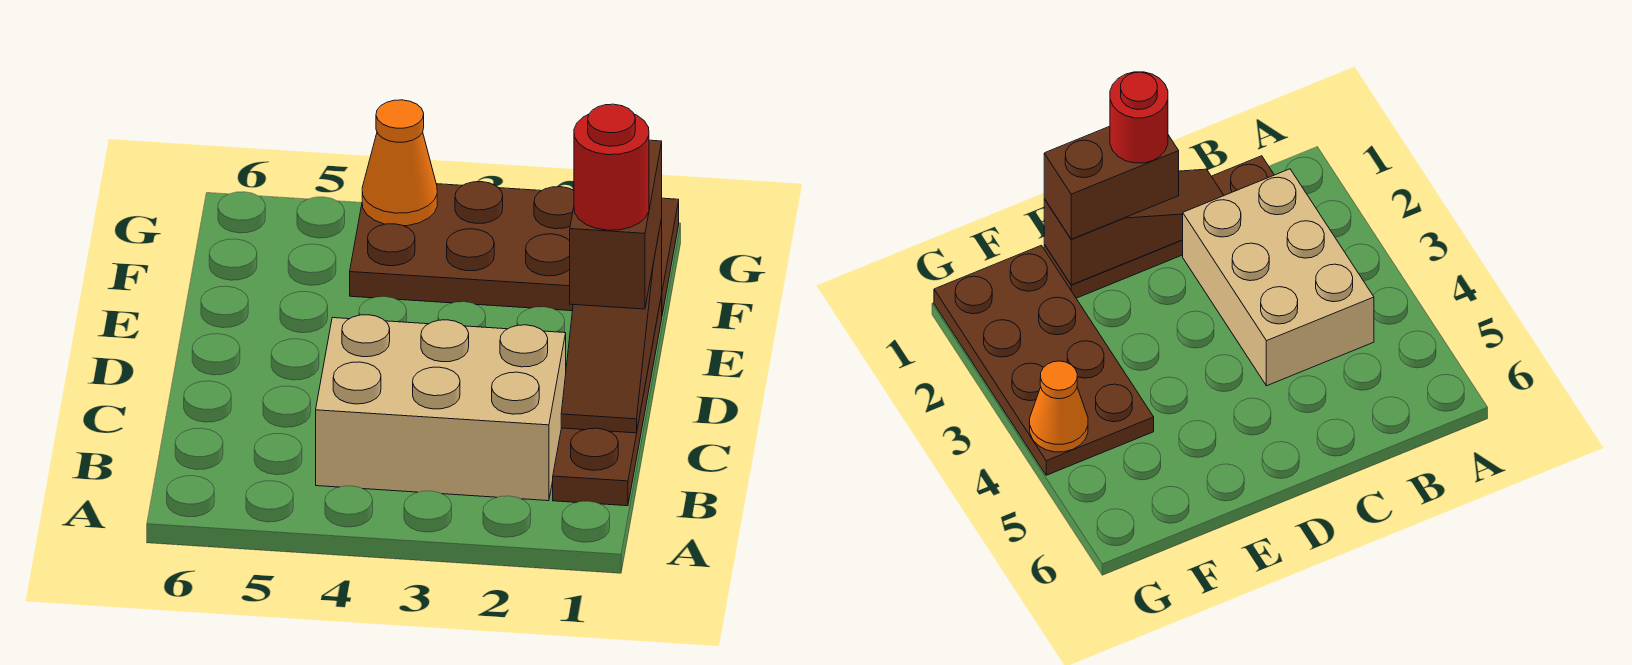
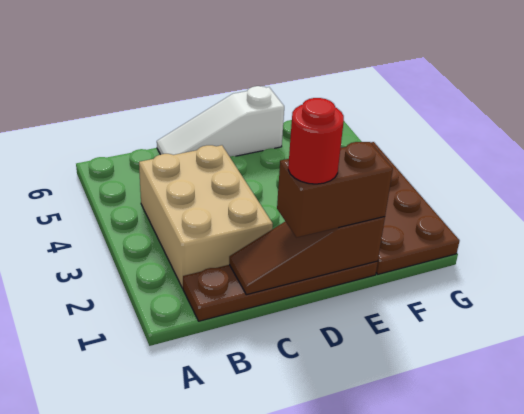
none -> white slope C6:E6 level 1 top E
orange cone G4 level 2 -> none

